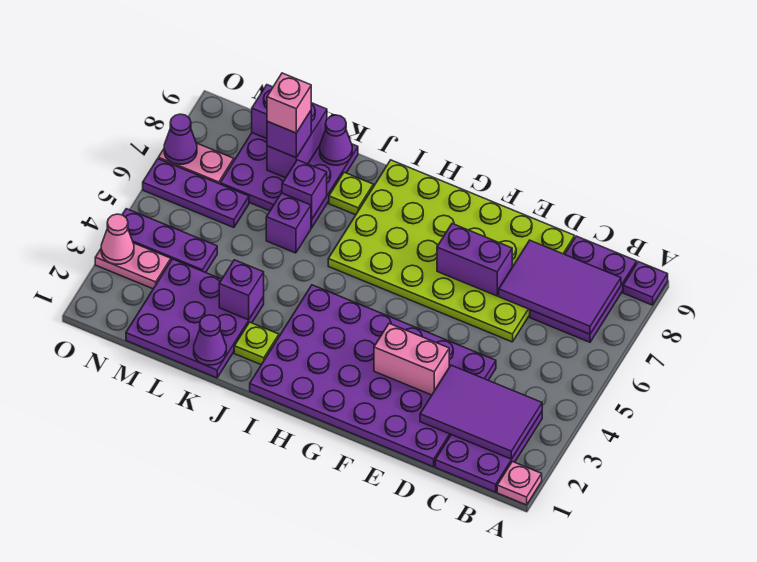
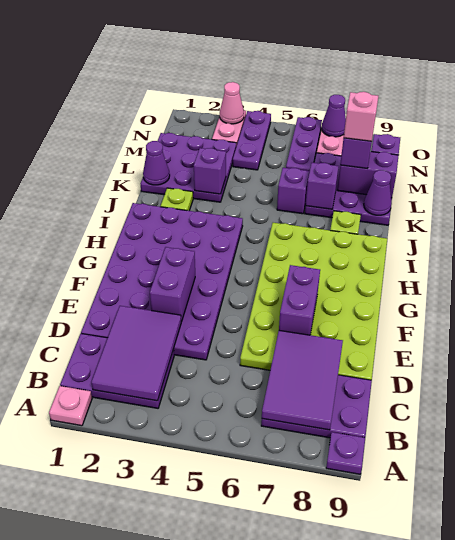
pink brick E3:F3 level 2 -> purple brick E3:F3 level 2

